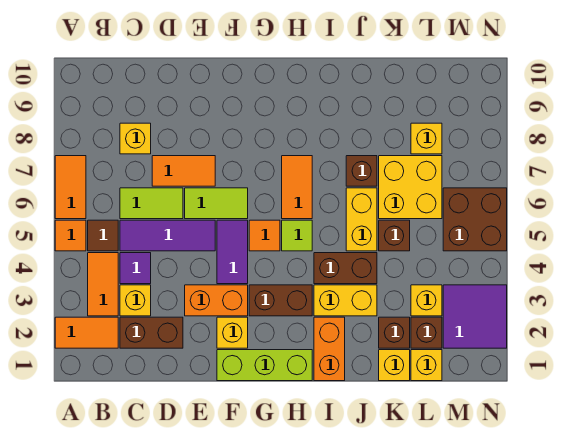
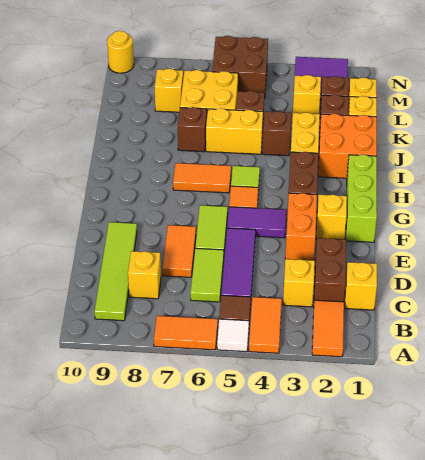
orange tile A5 level 1 -> white tile A5 level 1
orange tile B3:B4 level 1 -> orange tile A4:B4 level 1
none -> lime tile B9:E9 level 1
none -> yellow brick C1 level 1
purple tile C4 level 1 -> none
orange brick I1:I2 level 1 -> orange brick I1:J2 level 1
brown brick I4:J4 level 1 -> brown brick J4 level 1
none -> yellow round brick N10 level 1

